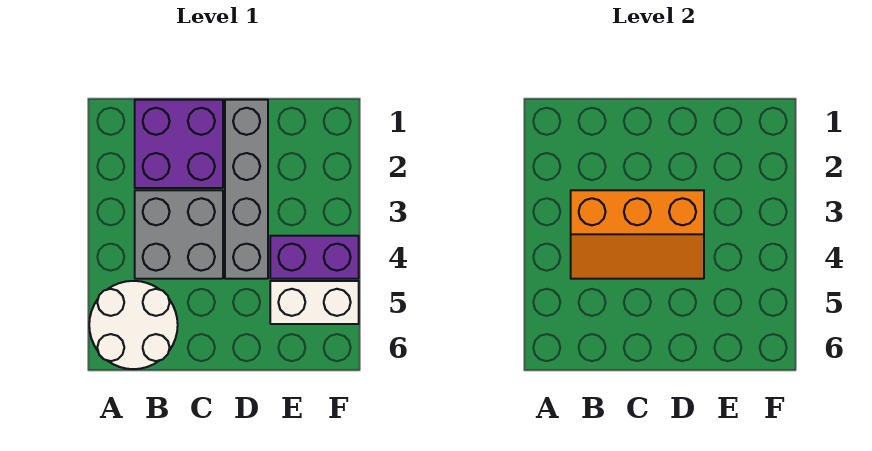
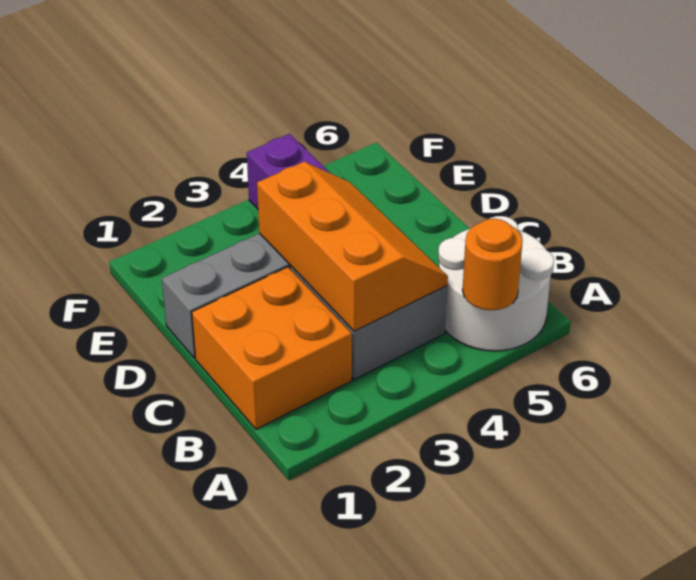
none -> orange round brick A5 level 2
purple brick B1:C2 level 1 -> orange brick B1:C2 level 1
white brick E5:F5 level 1 -> none

